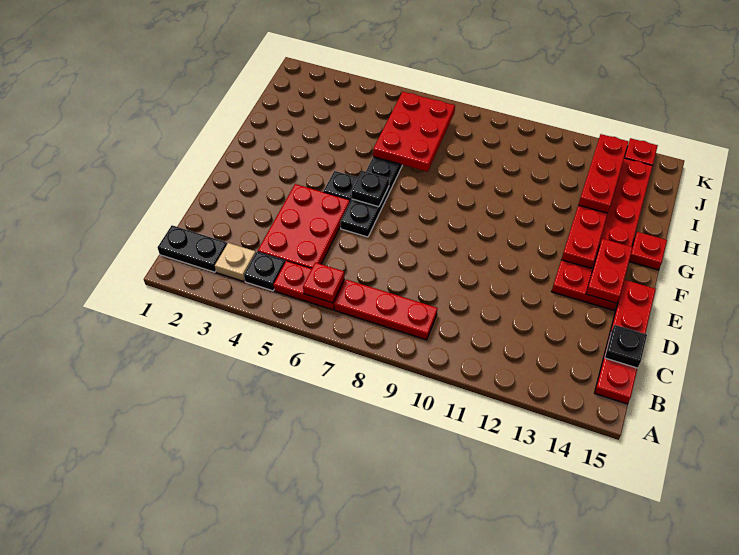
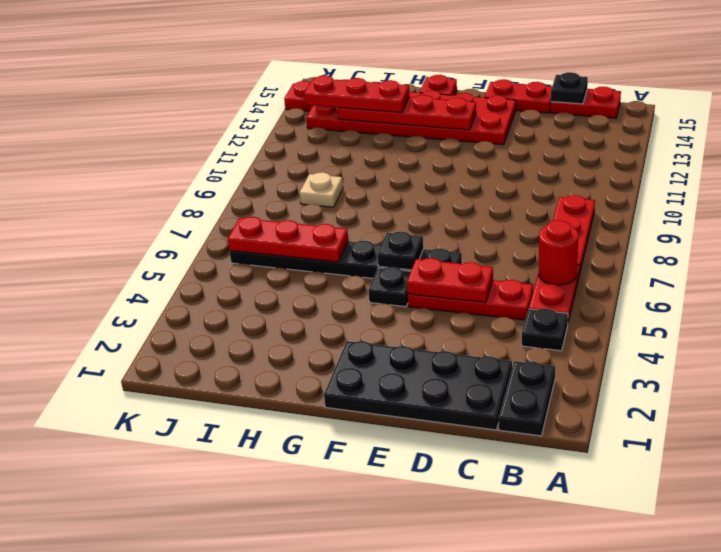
tan plate B3 level 1 -> tan plate I9 level 1
red plate B6 level 2 -> red round brick B6 level 2
none -> black plate C1:F2 level 1
red plate C4:E5 level 1 -> red plate C5:E5 level 1
red plate E14:F14 level 2 -> red plate D5:E5 level 2
red plate H6:J7 level 2 -> red plate H6:J6 level 2

